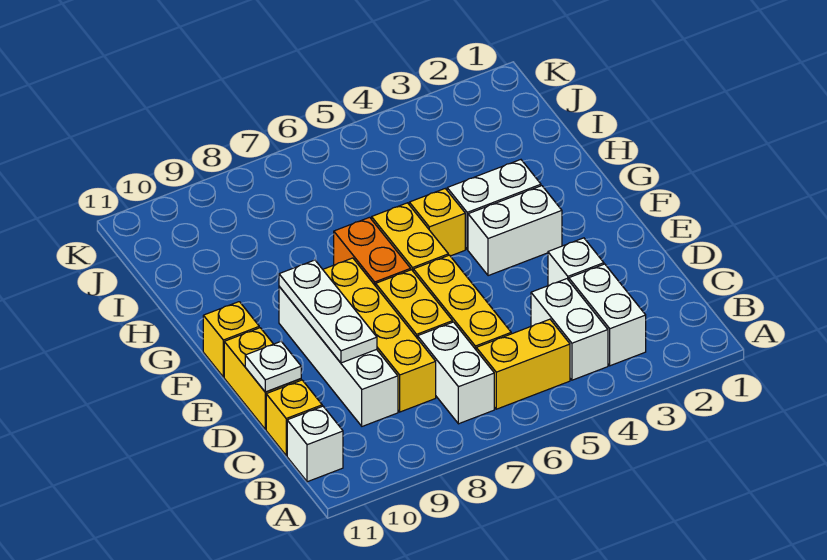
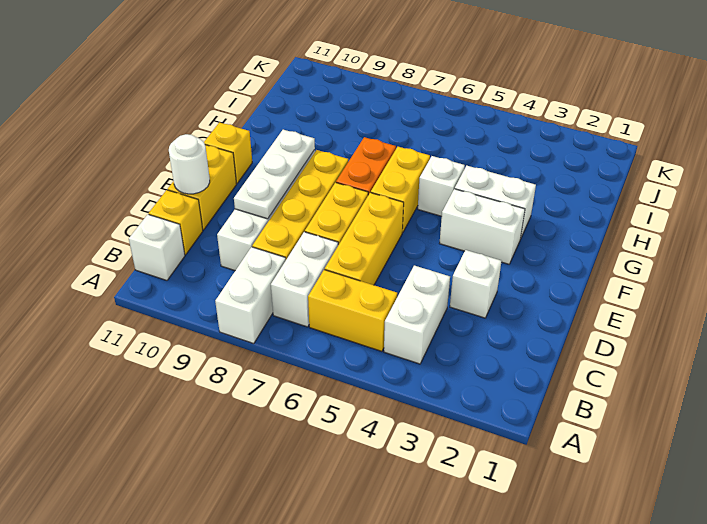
white brick B3:C3 level 1 -> white brick A8:B8 level 1
white plate D11 level 2 -> white round brick D11 level 2
yellow brick G5 level 1 -> white brick G5 level 1

